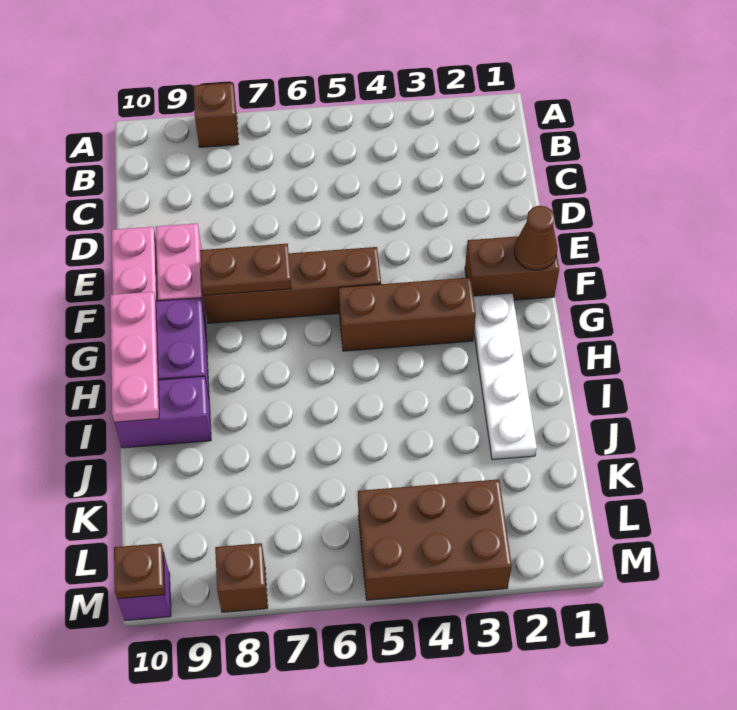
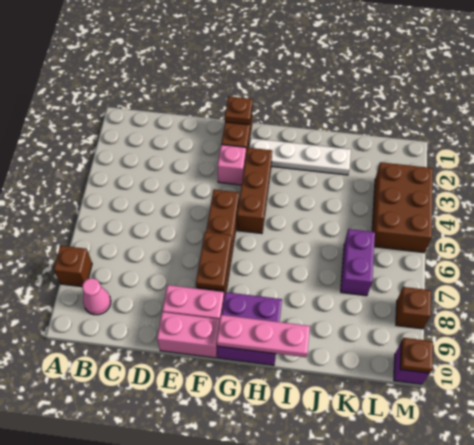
none -> pink cone B9 level 1
brown cone F1 level 2 -> brown plate F1 level 2
none -> pink brick F3 level 1
purple brick I9:I10 level 1 -> purple brick K6:K7 level 1

